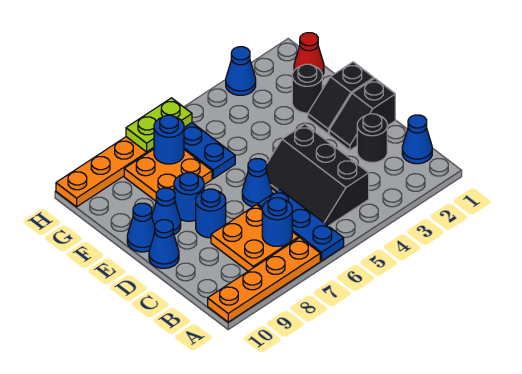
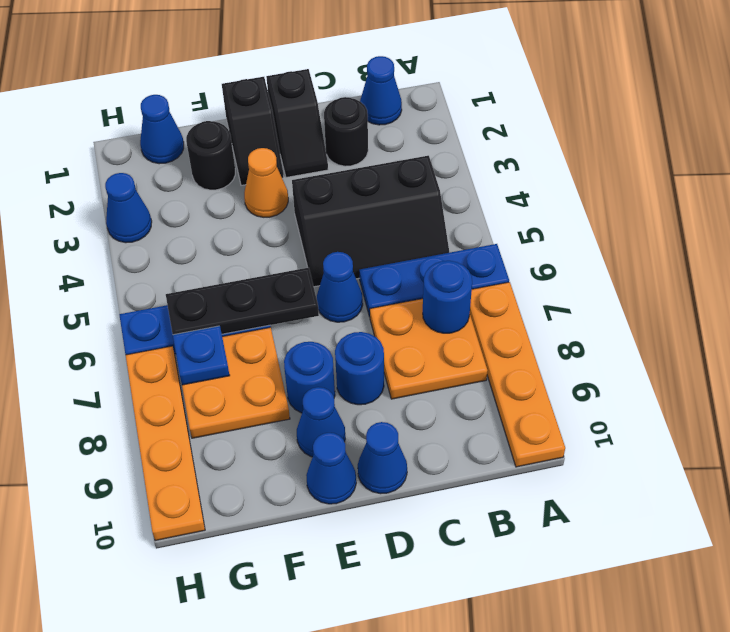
none -> orange cone E3 level 1
none -> black plate E6:G6 level 2
red cone G1 level 1 -> blue cone G1 level 1
blue round brick G7 level 2 -> blue plate G7 level 2
lime plate H6:H7 level 2 -> none

